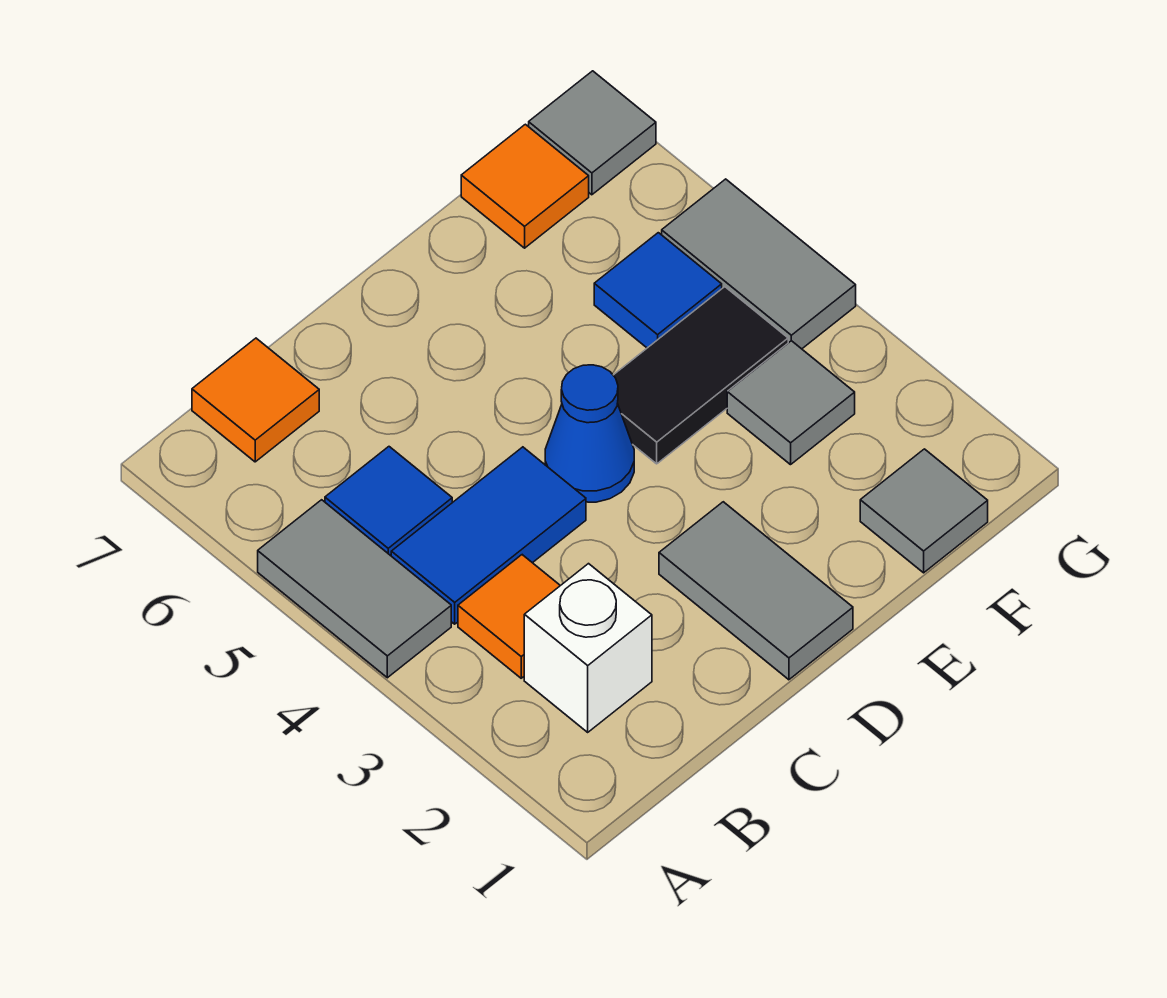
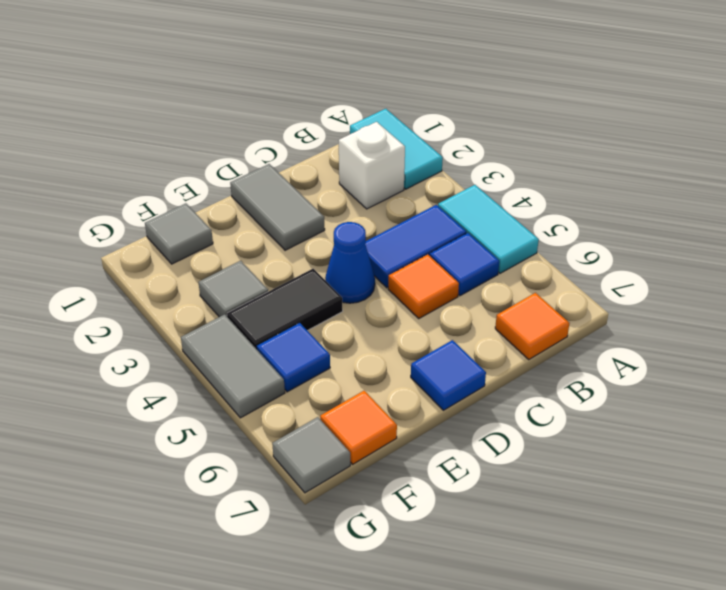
none -> cyan tile A1:A2 level 1
grey tile A4:A5 level 1 -> cyan tile A4:A5 level 1
orange tile B3 level 1 -> orange tile C5 level 1
none -> blue tile D7 level 1

